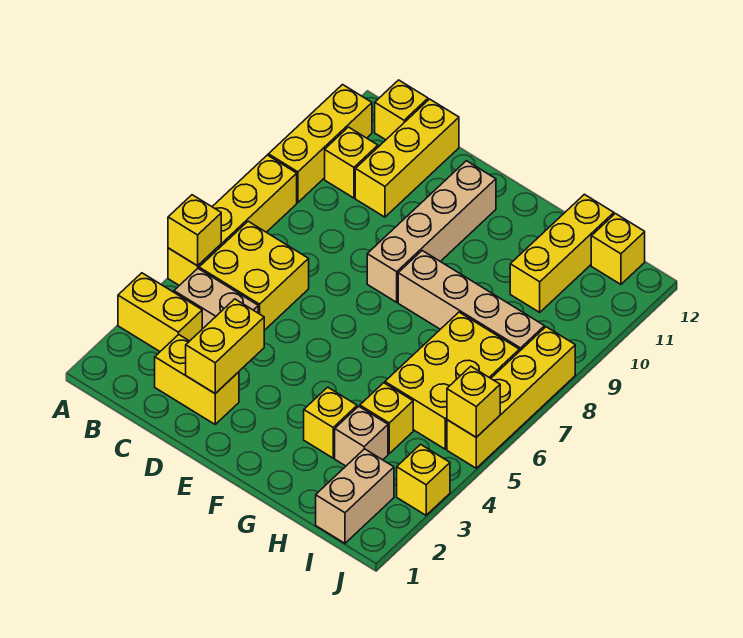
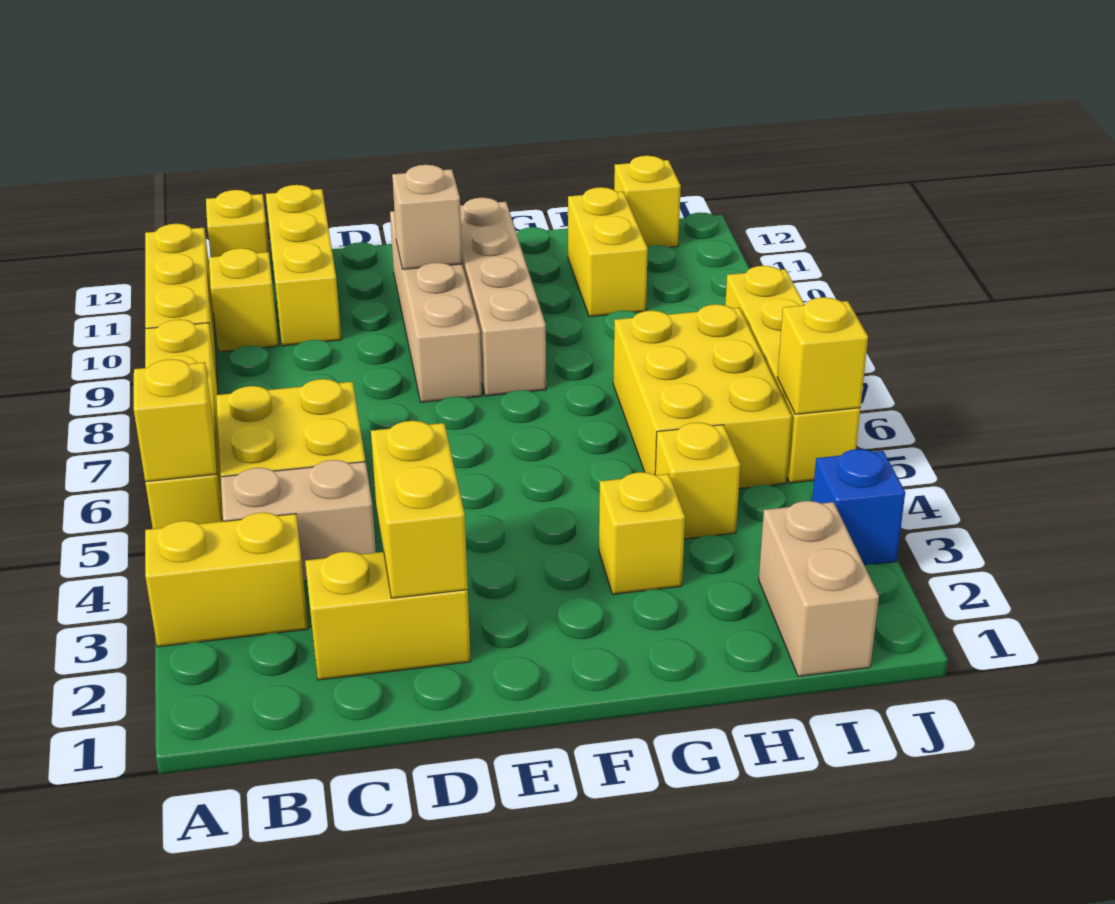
tan brick F8:I8 level 1 -> tan brick F8:F11 level 1
tan brick H3 level 1 -> tan brick E10 level 2
yellow brick H10:H12 level 1 -> yellow brick H10:H11 level 1
yellow brick J3 level 1 -> blue brick J3 level 1

